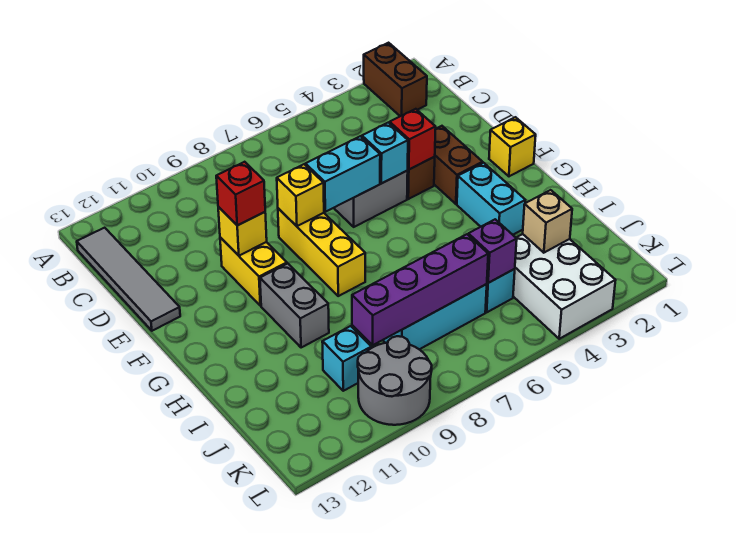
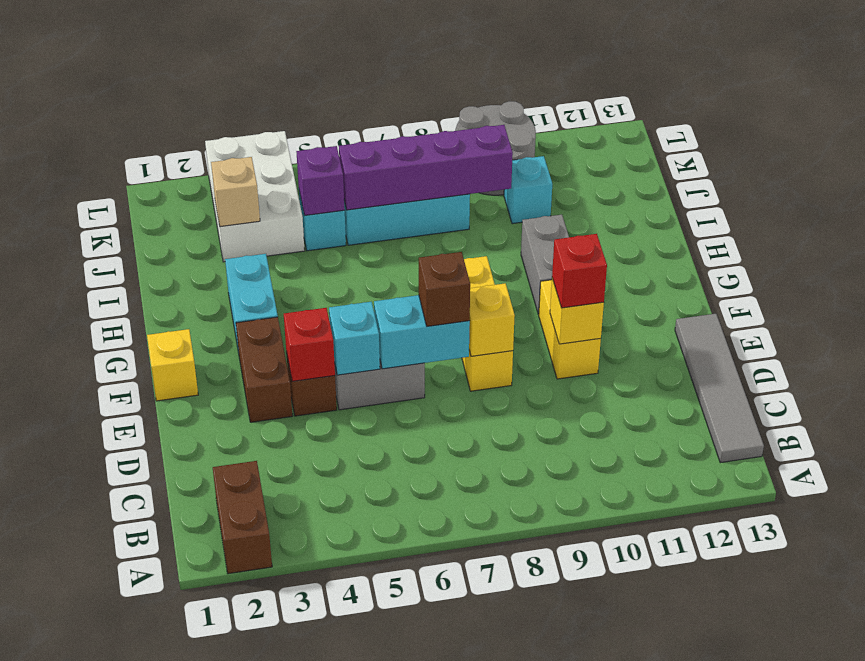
none -> brown brick E7 level 3

